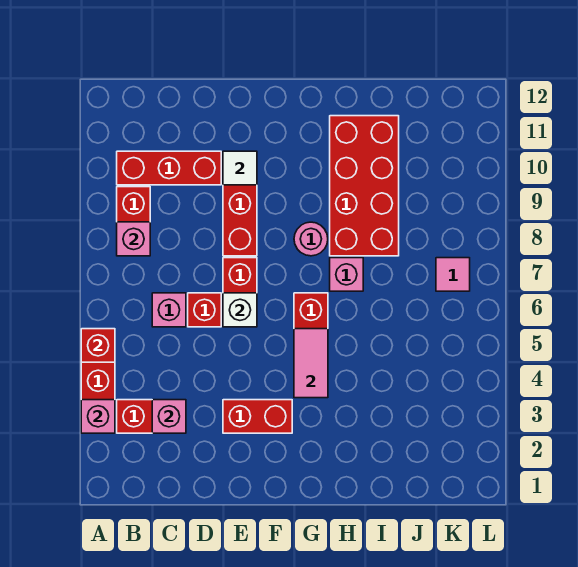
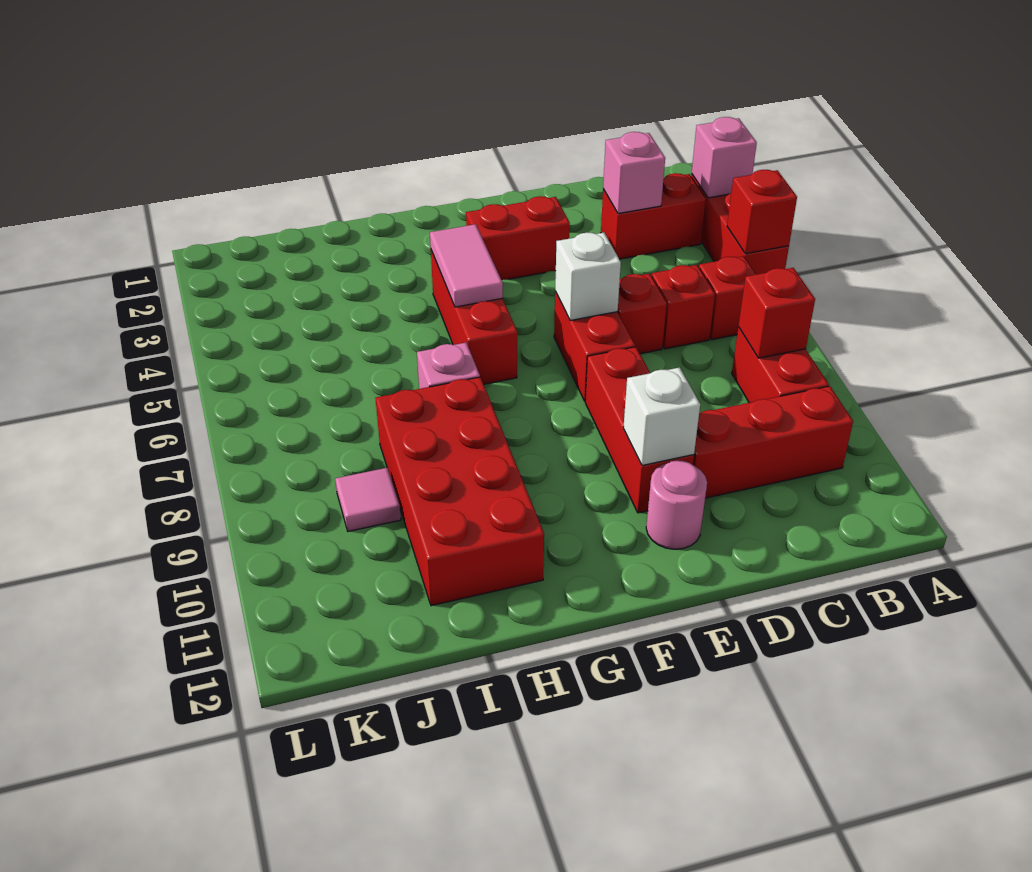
none -> red brick B6 level 1
pink brick B8 level 2 -> red brick B8 level 2
pink brick C6 level 1 -> red brick C6 level 1
white tile E10 level 2 -> white brick E10 level 2
pink round brick G8 level 1 -> pink round brick E11 level 1
pink tile K7 level 1 -> pink tile J9 level 1

